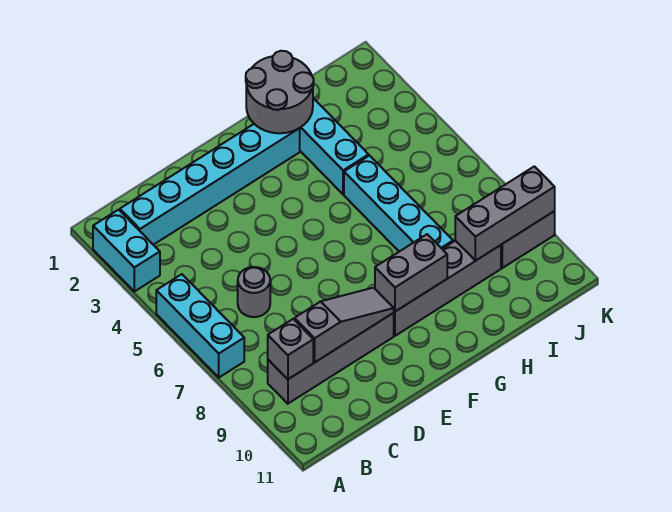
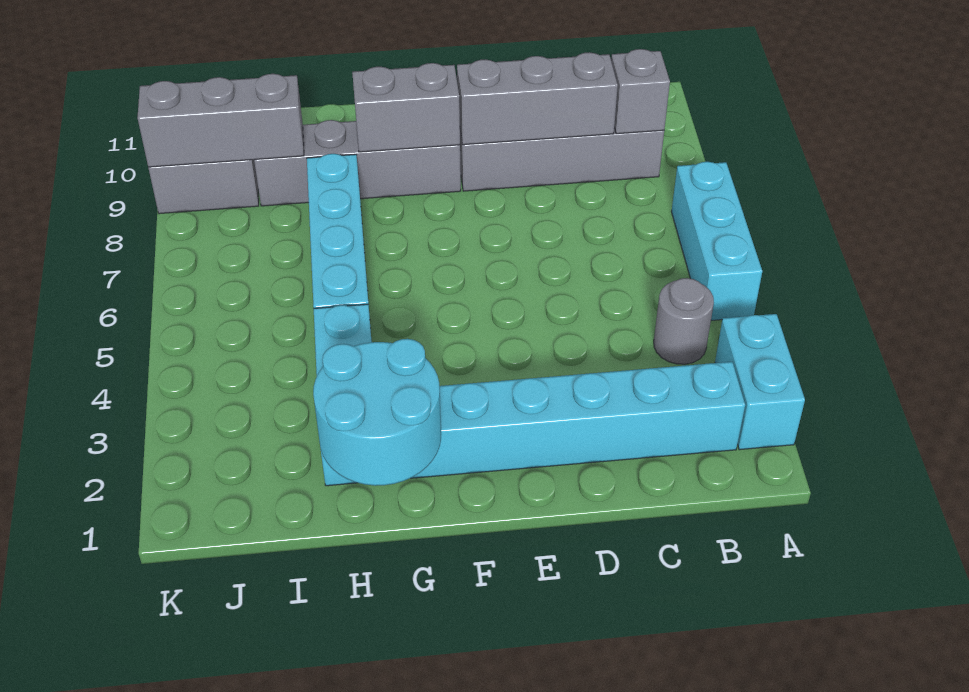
grey round brick C6 level 1 -> grey round brick B4 level 1
grey slope C9:E9 level 2 top C -> grey brick C9:E9 level 2
grey round brick G1:H2 level 2 -> cyan round brick G1:H2 level 2

